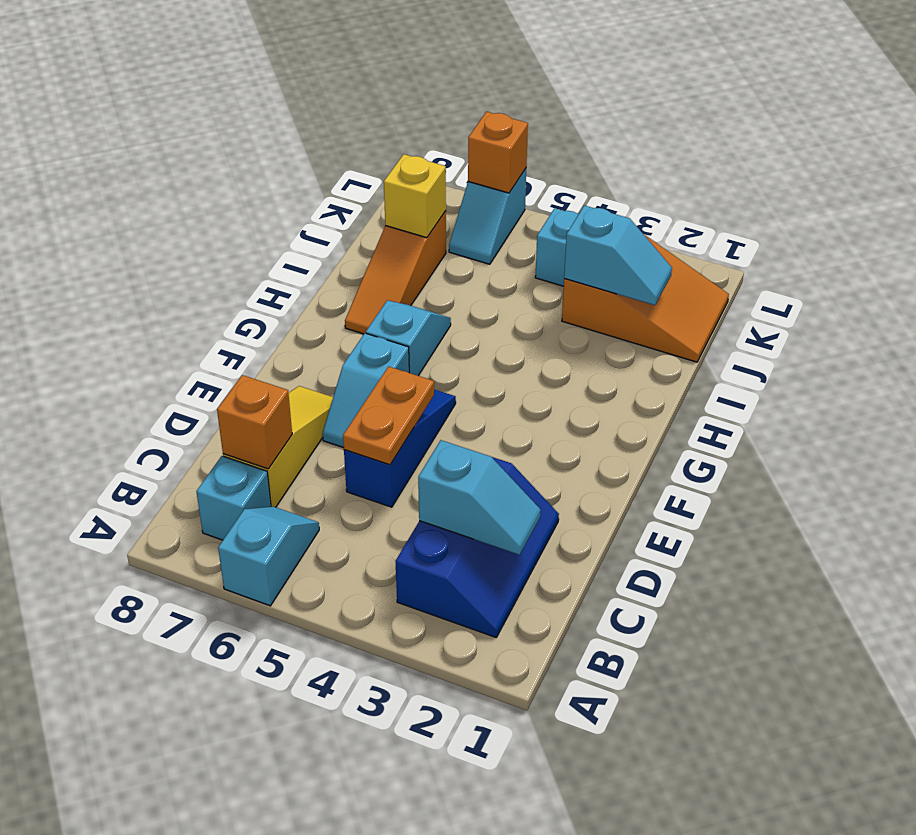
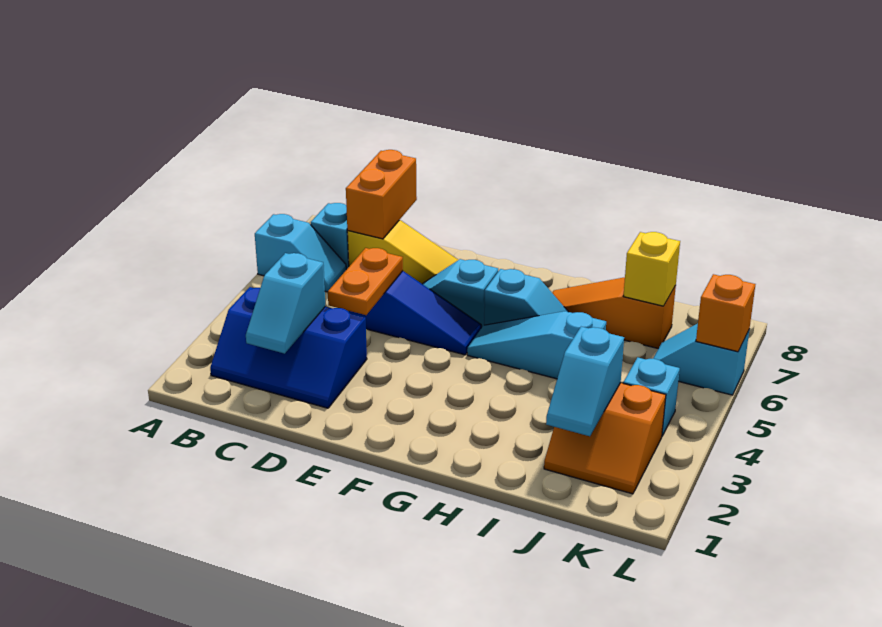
orange brick C7 level 2 -> orange brick C7:C8 level 2
orange plate D5:E5 level 2 -> orange plate D4:D5 level 2
none -> cyan slope G5:I5 level 1 top I
orange slope J1:K3 level 1 top 3 -> orange slope J2:K3 level 1 top 3

